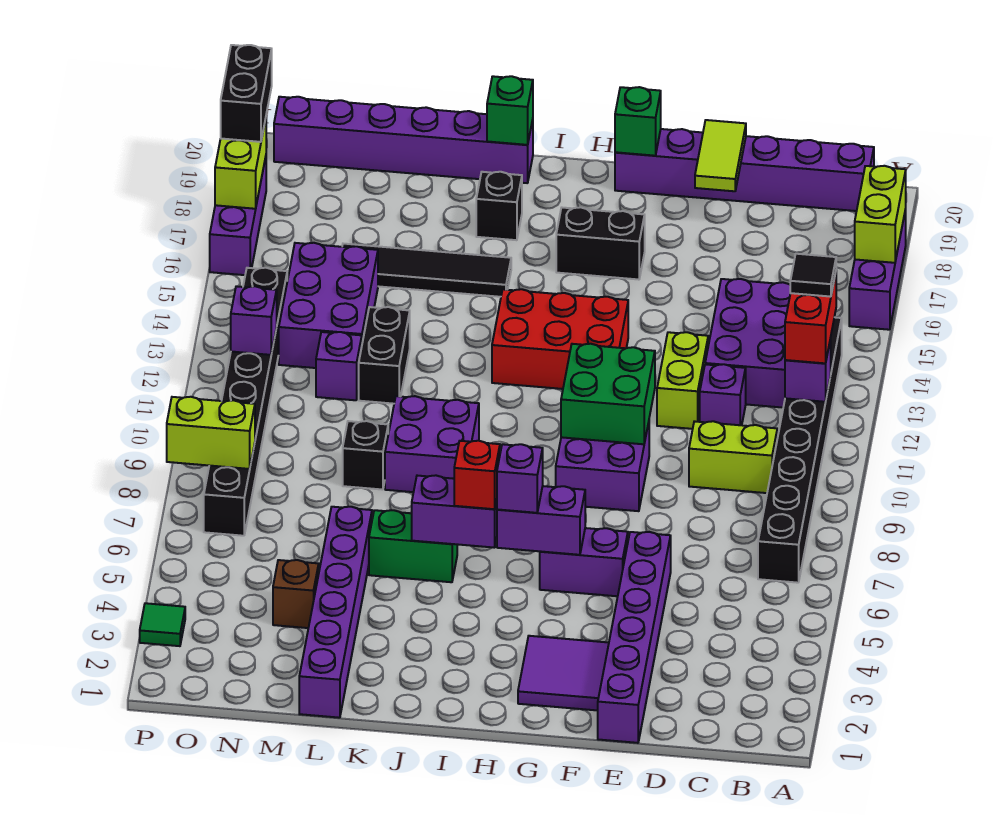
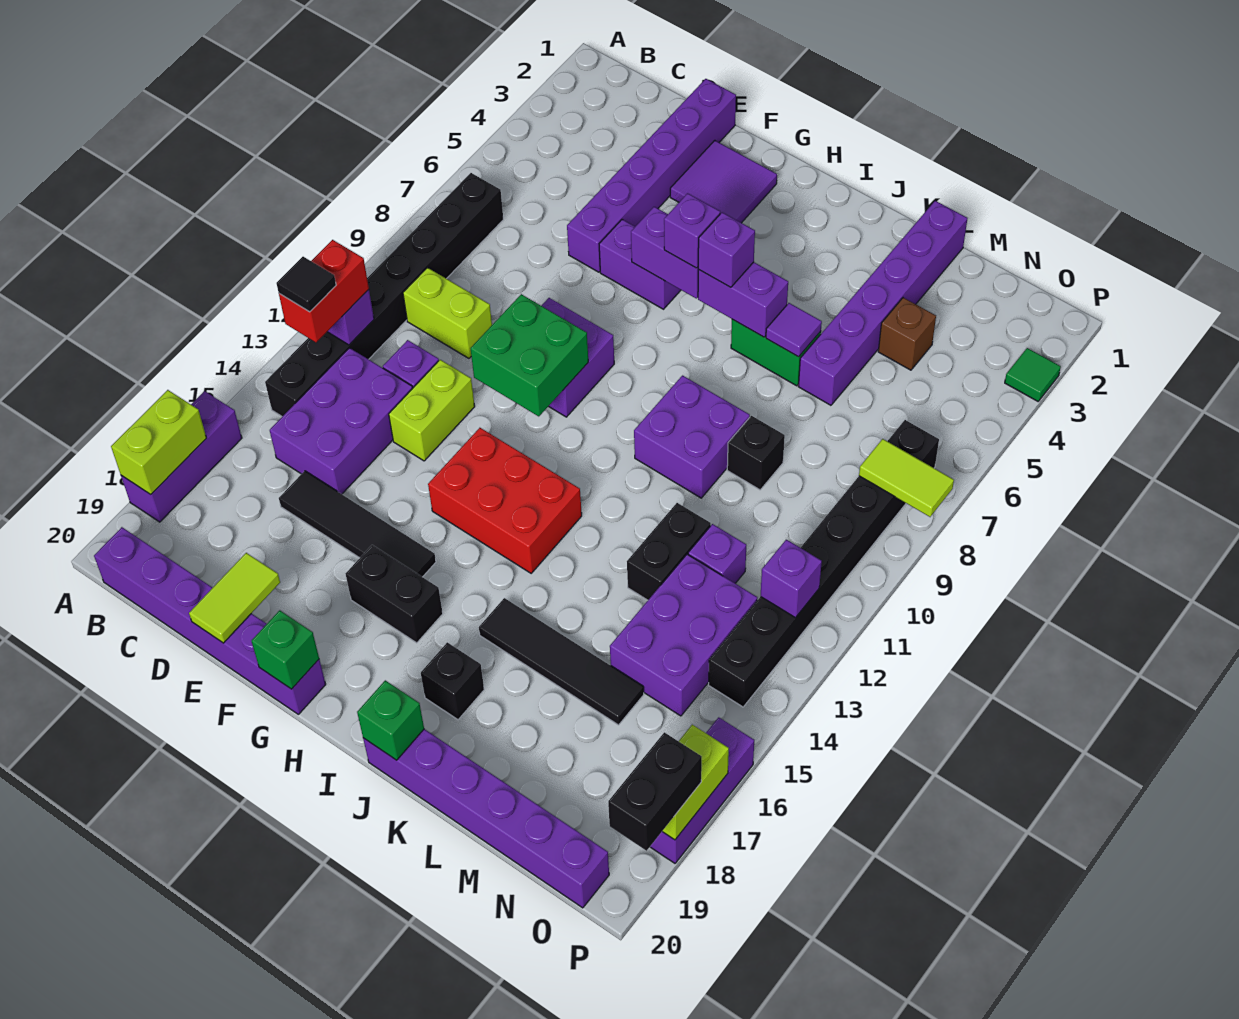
none -> black tile D16:G16 level 1
red brick I6 level 3 -> purple brick I6 level 3
none -> purple tile K6 level 2
lime brick O8:P8 level 2 -> lime tile O8:P8 level 2

